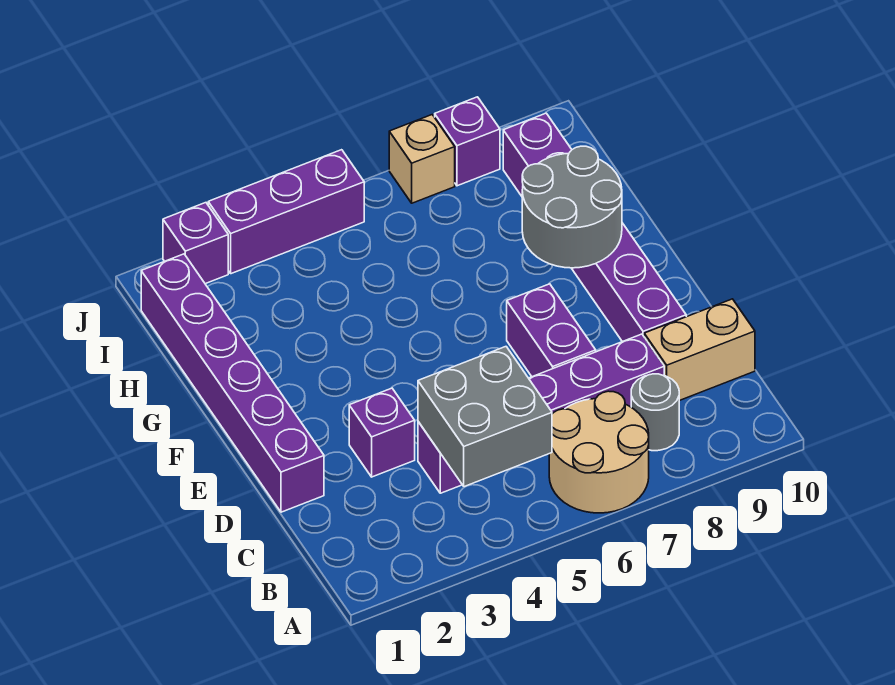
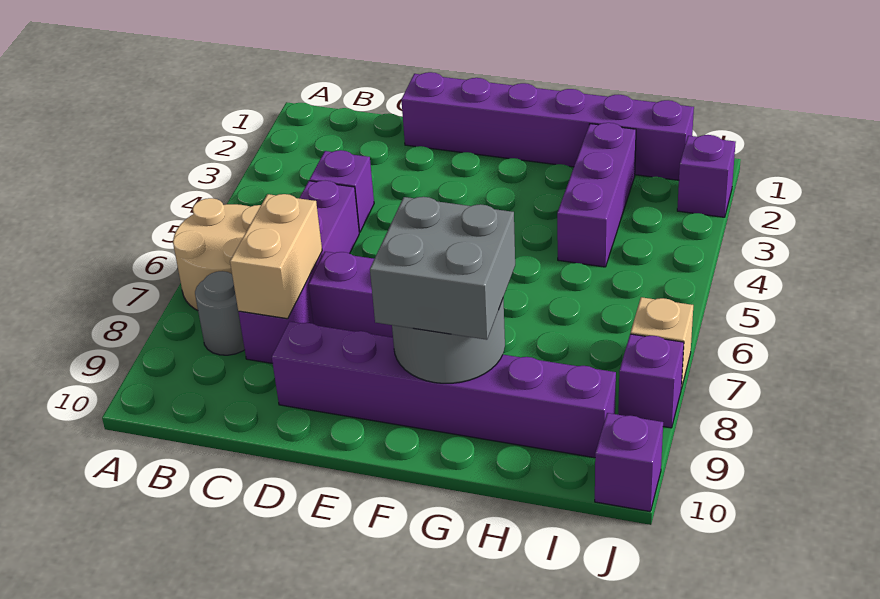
grey brick B4:C5 level 2 -> grey brick F8:G9 level 3
tan brick C9:C10 level 1 -> tan brick C7:C8 level 2
purple brick D3 level 1 -> purple brick J10 level 1
purple brick J3:J5 level 1 -> purple brick H2:H4 level 1

